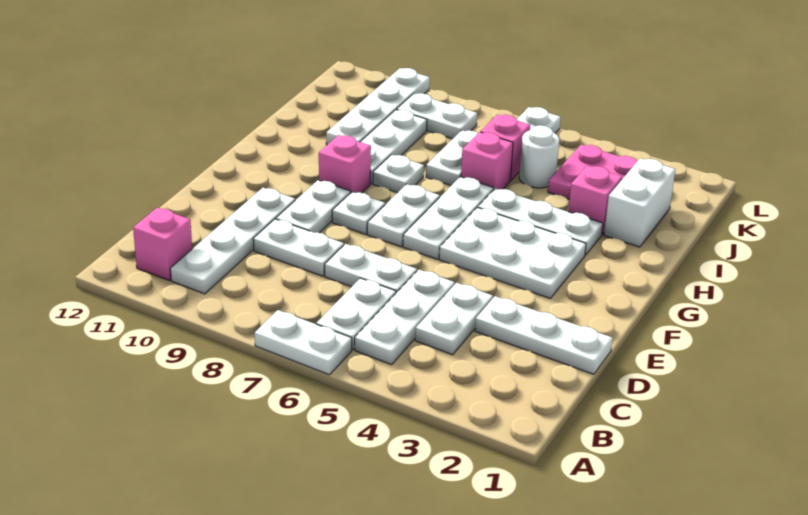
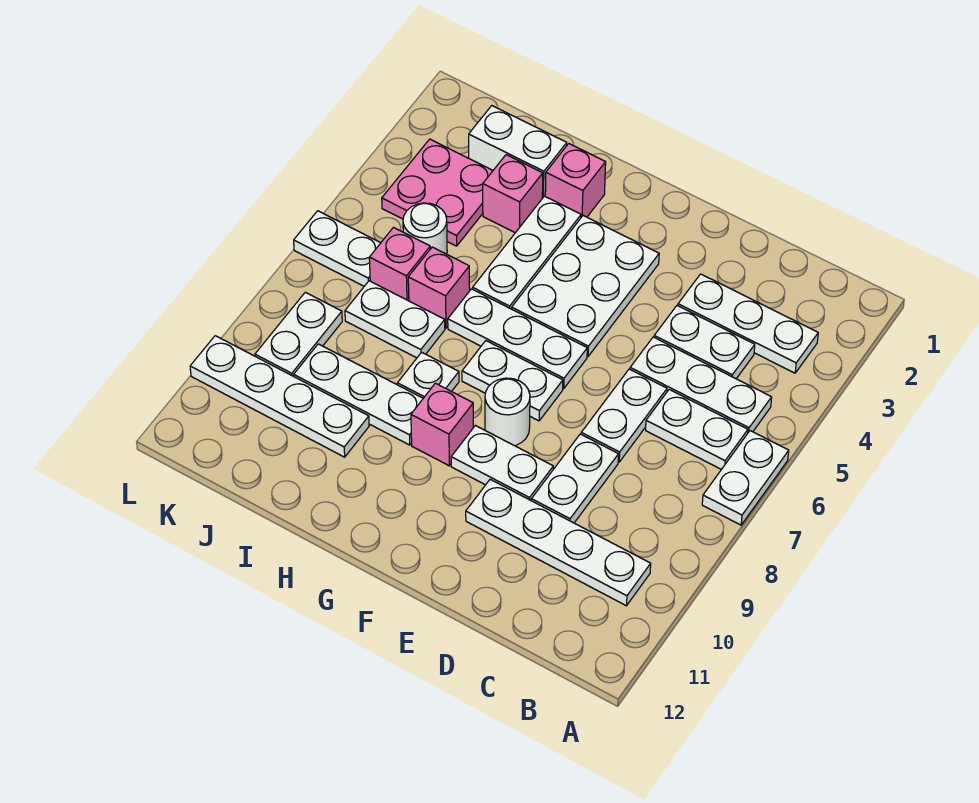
pink brick B11 level 1 -> pink brick H2 level 1
white plate D1:D3 level 1 -> white plate B3:D3 level 1
white plate F8 level 1 -> white round brick F8 level 1

